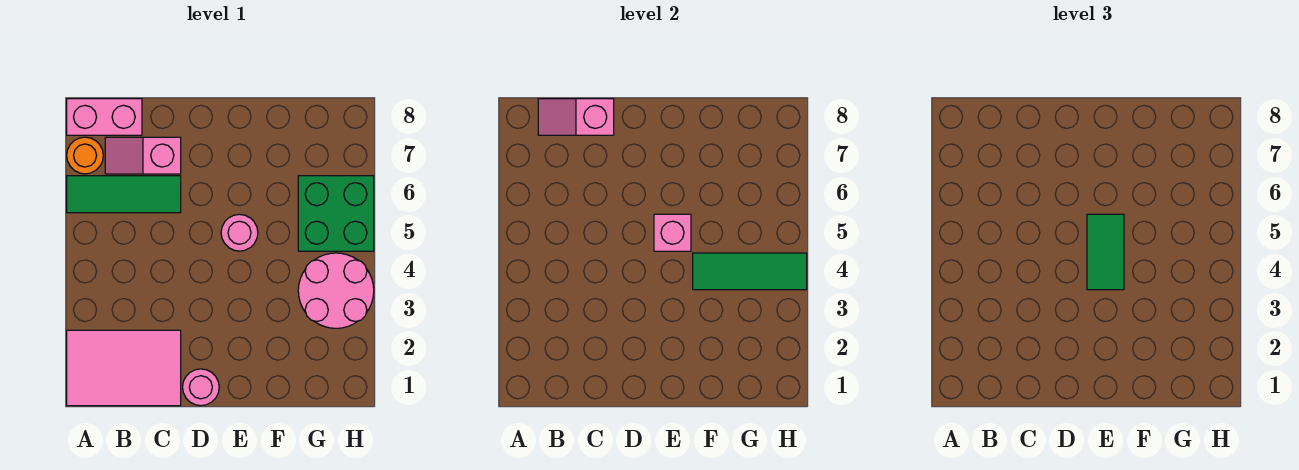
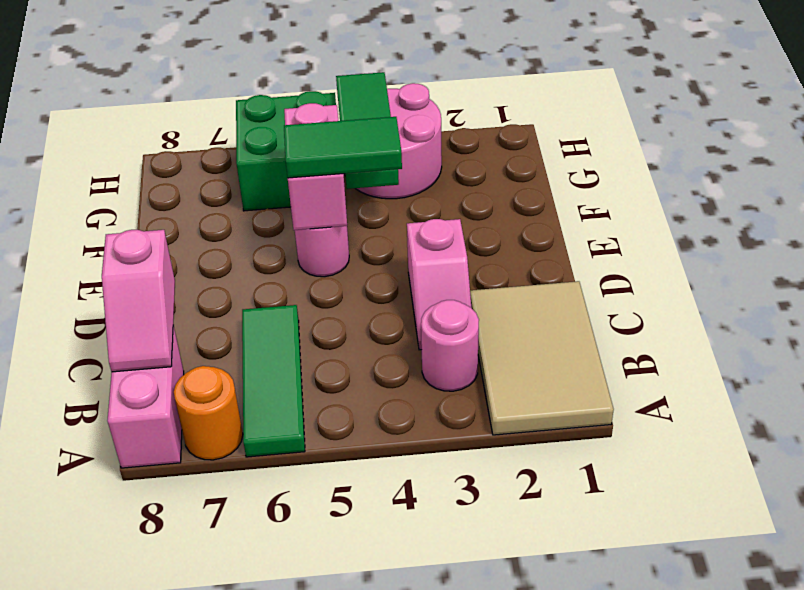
pink tile A1:C2 level 1 -> tan tile A1:C2 level 1
pink slope B7:C7 level 1 top C -> pink slope C3:D3 level 1 top D
pink round brick D1 level 1 -> pink round brick B3 level 1
pink brick E5 level 2 -> pink brick E5:F5 level 2

